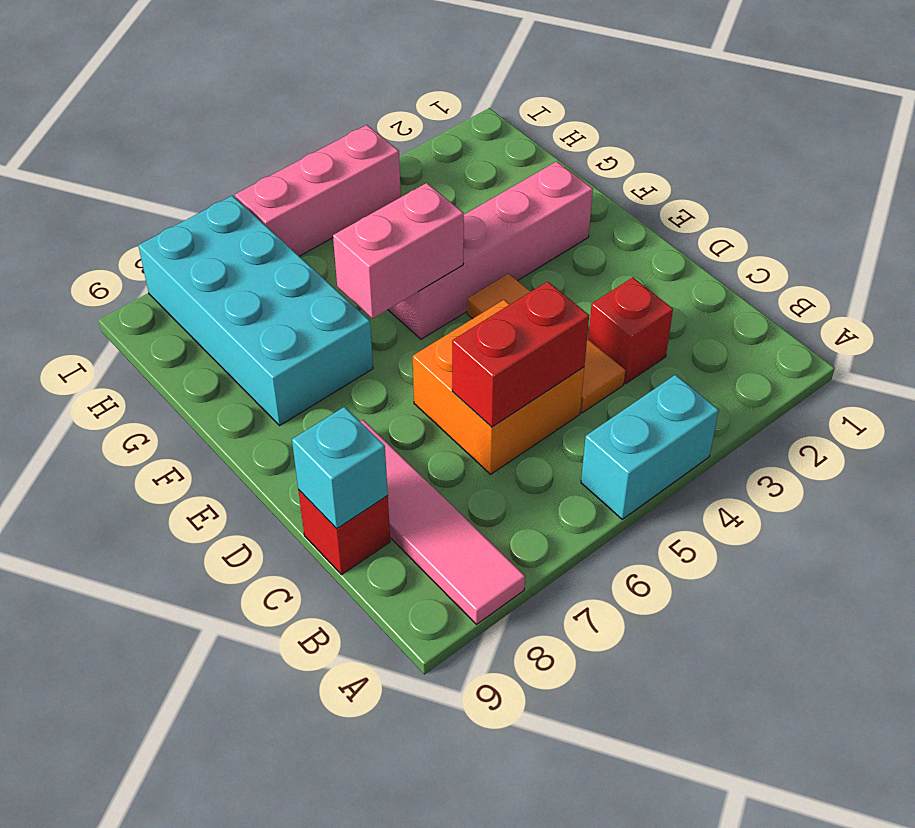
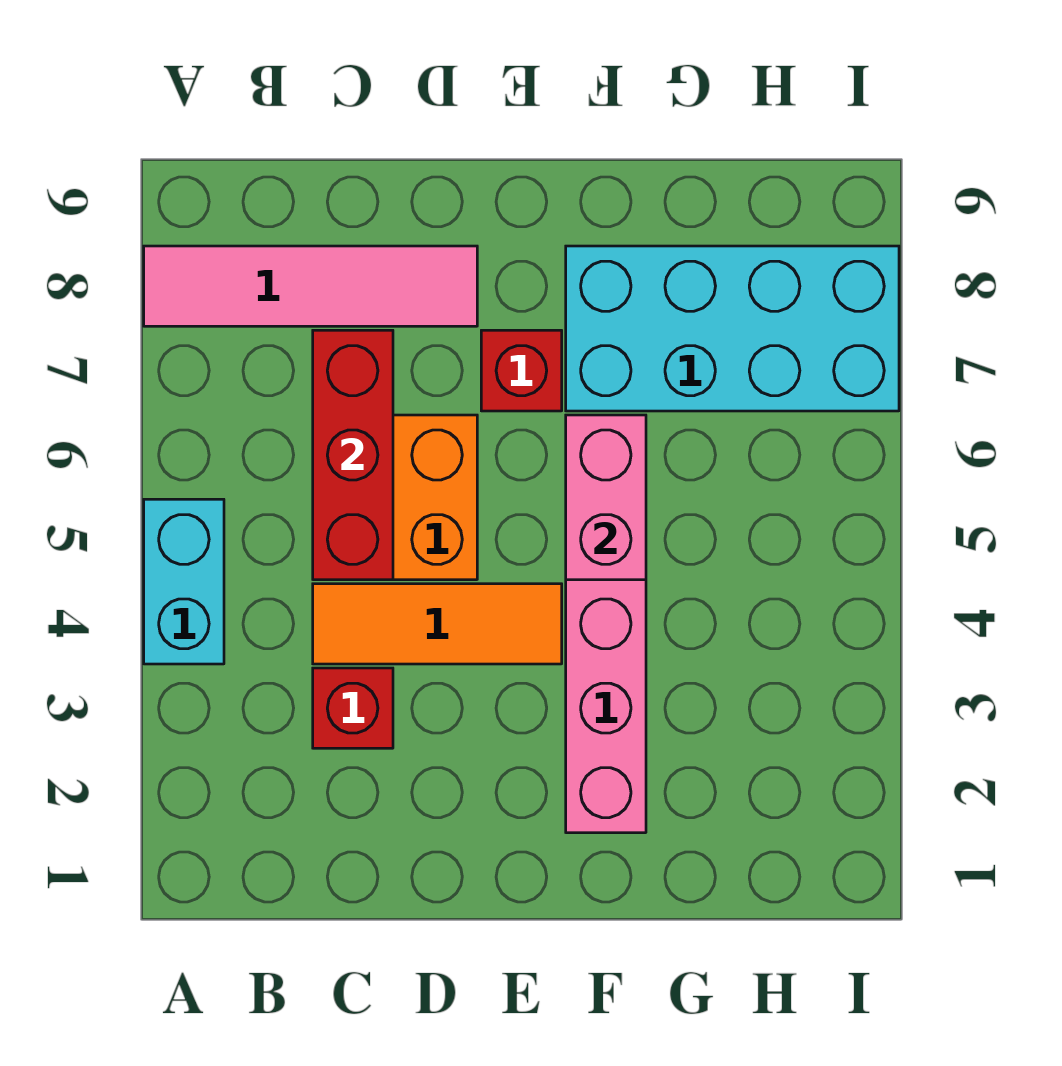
red brick C5:C6 level 2 -> red brick C5:C7 level 2
red brick C9 level 1 -> red brick E7 level 1
cyan brick C9 level 2 -> none
pink brick I4:I6 level 1 -> none

